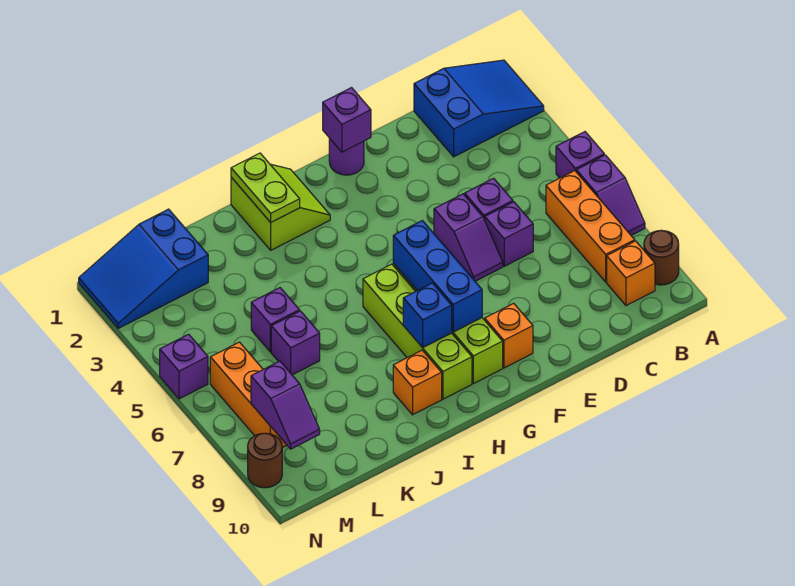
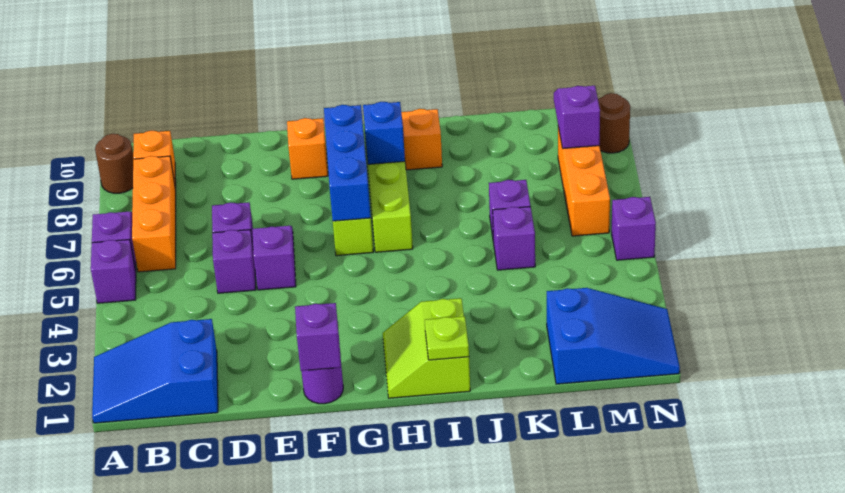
lime plate I1:I2 level 2 -> lime plate I1 level 2

